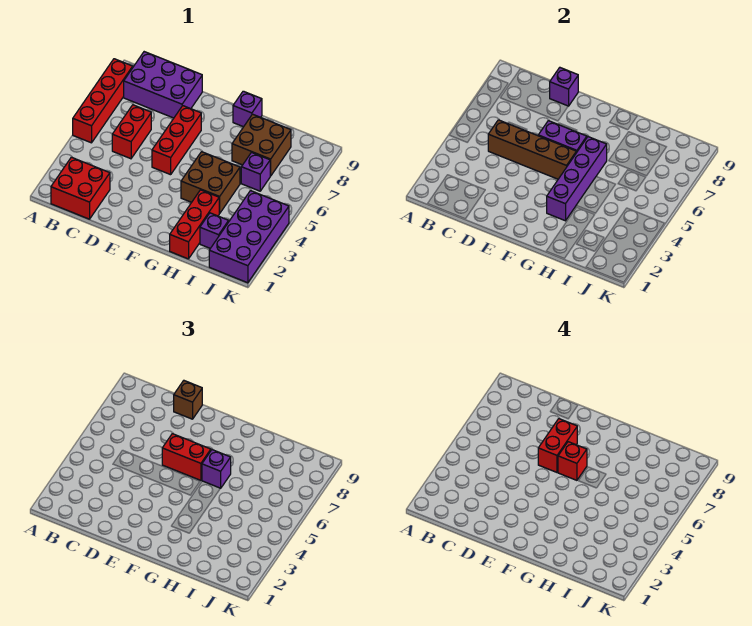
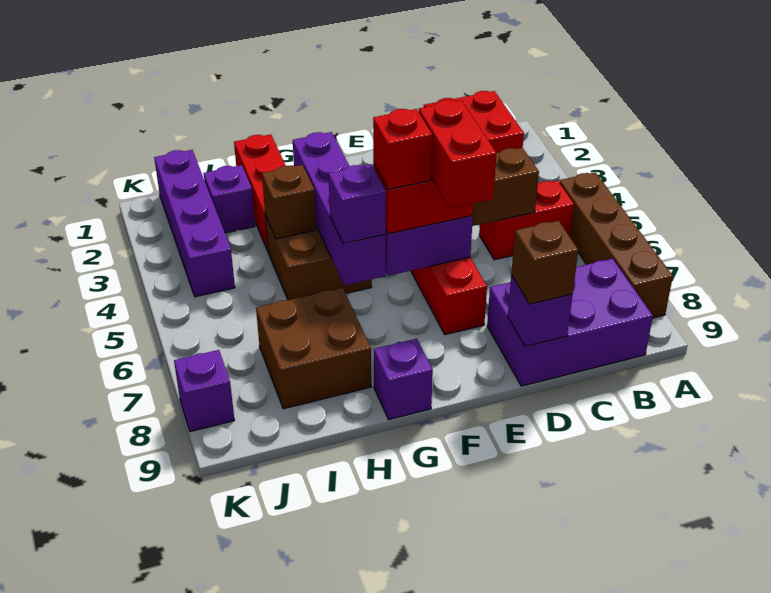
red brick A5:A8 level 1 -> brown brick A5:A8 level 1
red brick C5:C6 level 1 -> red brick B5:C5 level 1
none -> brown brick H4 level 2
purple brick I6 level 1 -> purple brick K8 level 1
purple brick J1:K4 level 1 -> purple brick J1:J4 level 1

